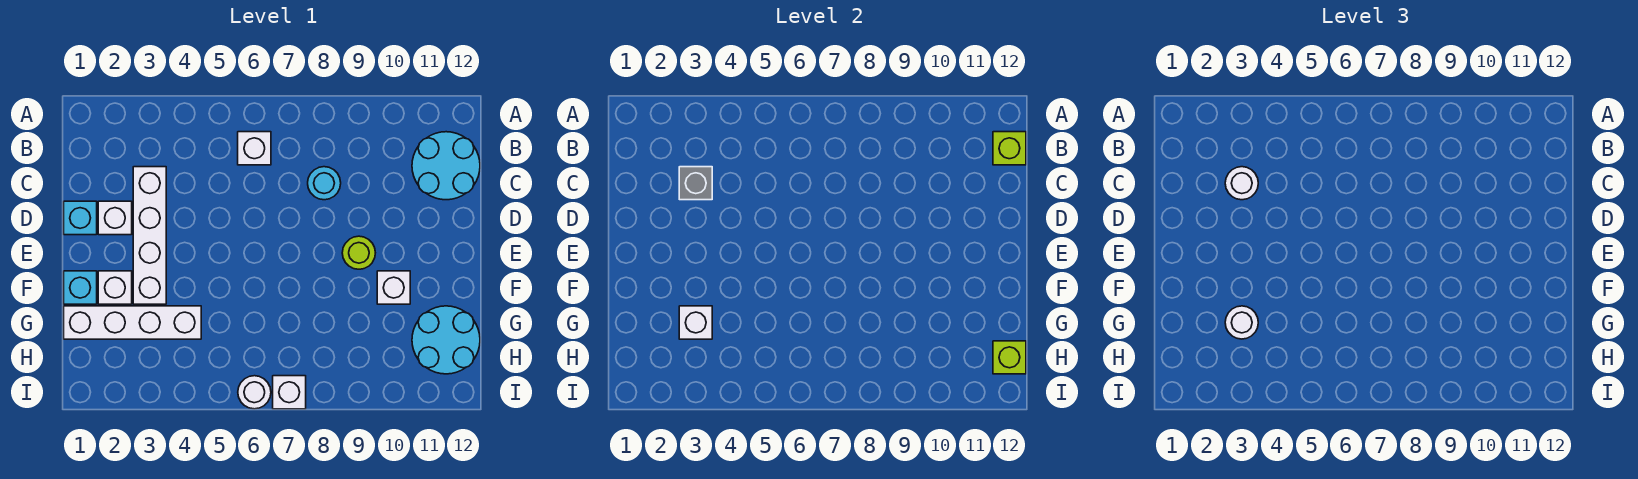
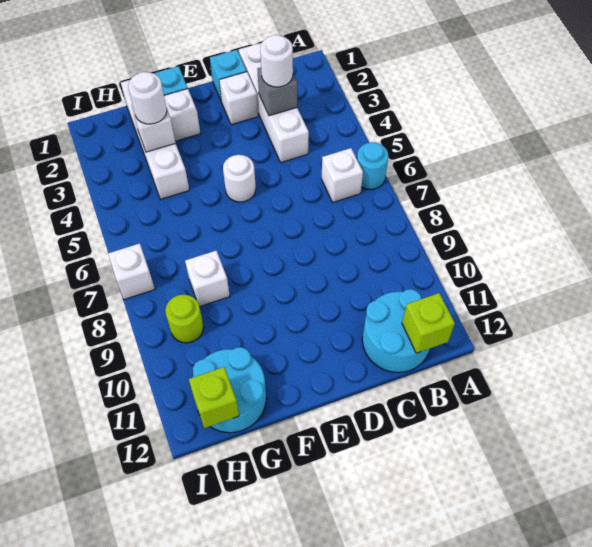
white brick C3:F3 level 1 -> white brick C1:C4 level 1
cyan round brick C8 level 1 -> cyan round brick A6 level 1
lime round brick E9 level 1 -> lime round brick H9 level 1
white brick F10 level 1 -> white brick G8 level 1
white round brick I6 level 1 -> white round brick E5 level 1

